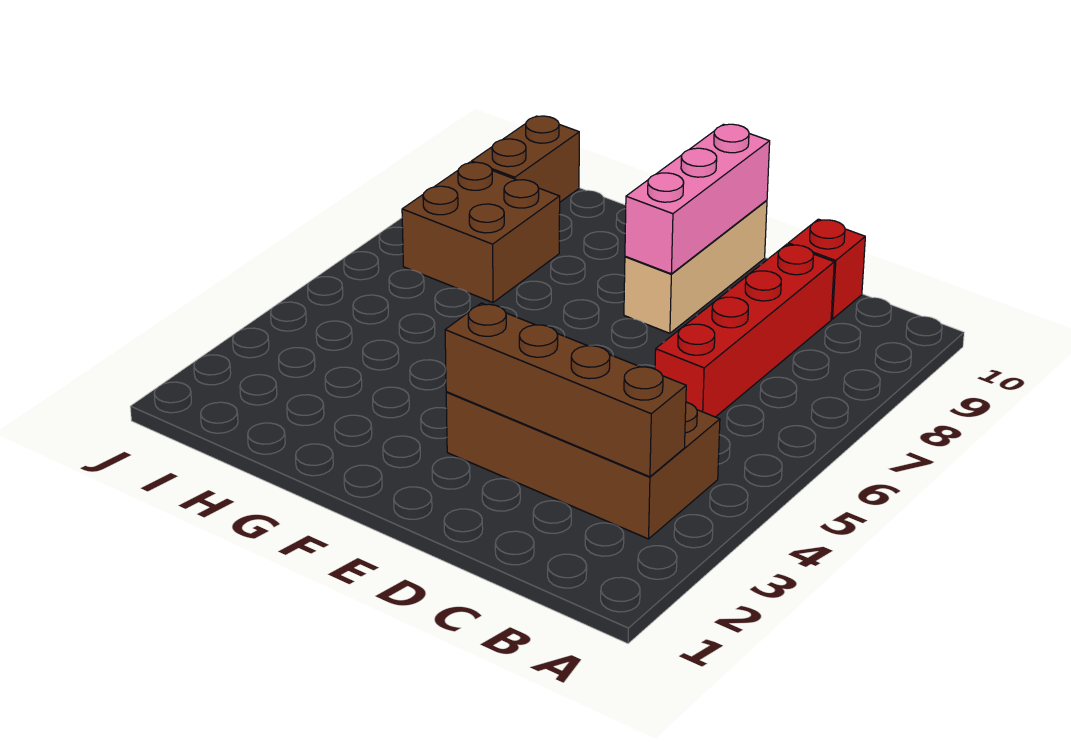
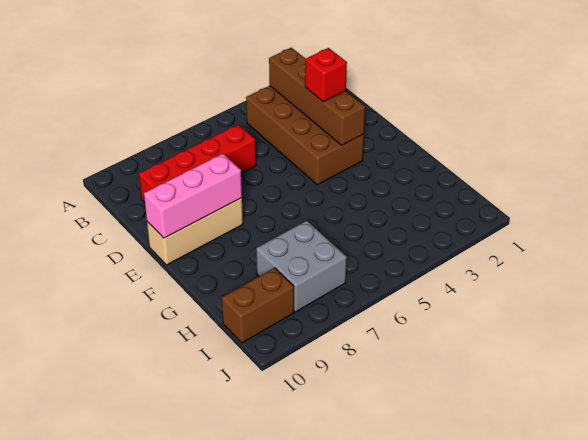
red brick C10 level 1 -> red brick D3 level 3
brown brick H7:I8 level 1 -> grey brick H7:I8 level 1

